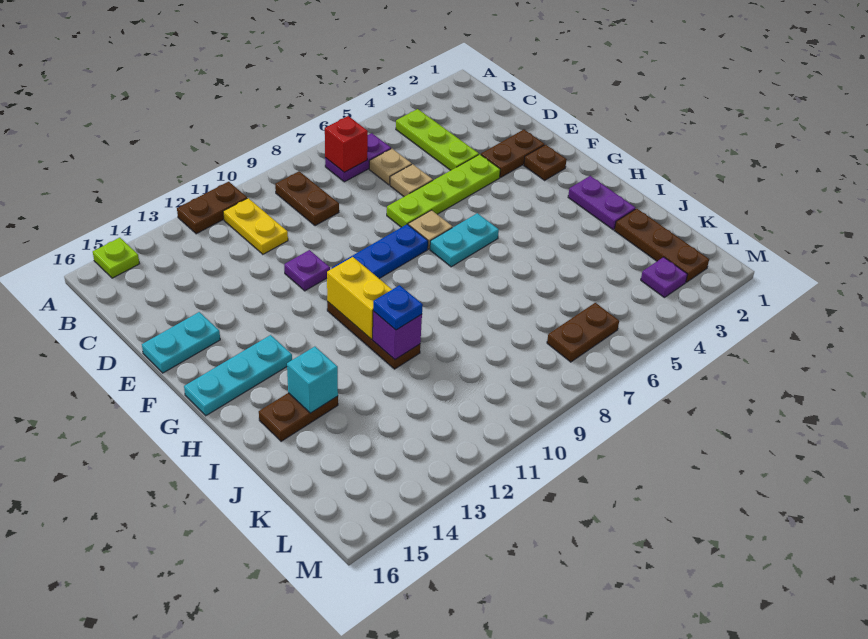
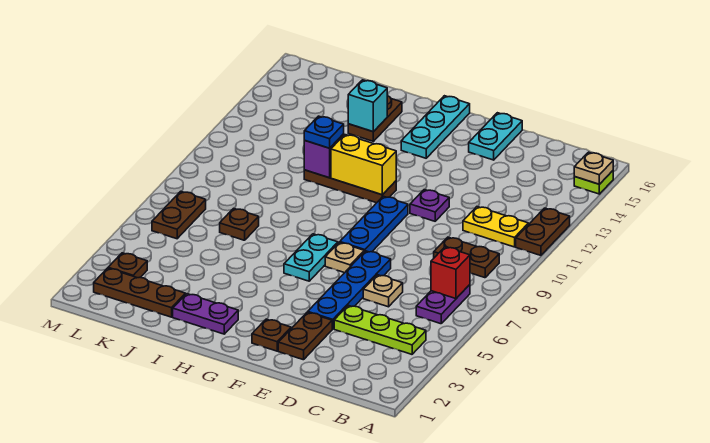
tan plate C6 level 1 -> tan plate A15 level 2
lime plate E4:E7 level 1 -> blue plate E4:E7 level 1
none -> brown plate J7 level 1
purple plate L3 level 1 -> brown plate L3 level 1

